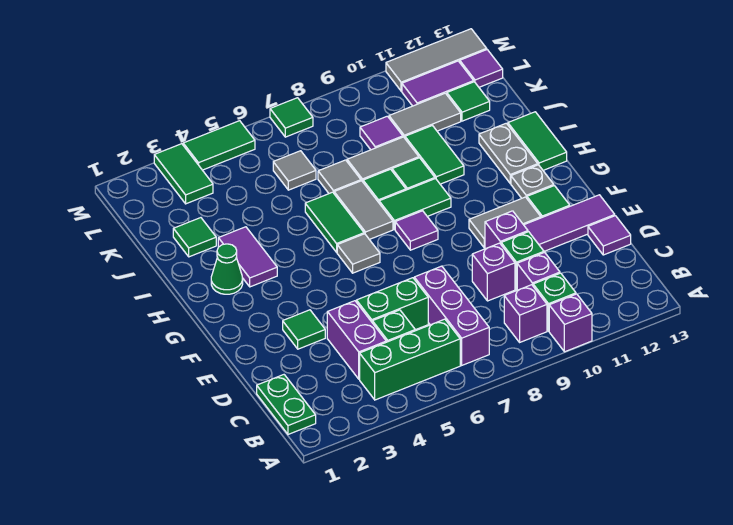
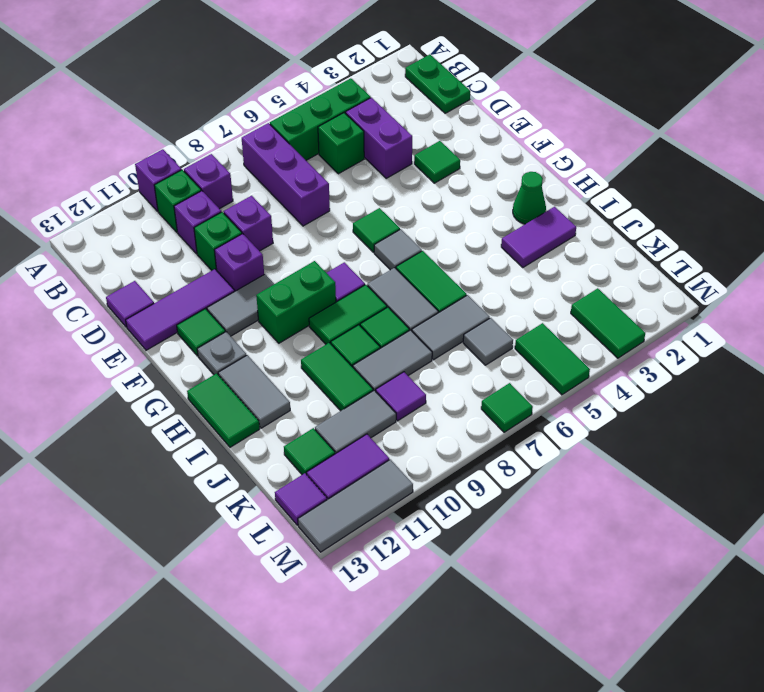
green brick D5:D6 level 1 -> green brick G9:G10 level 1
purple tile H3:I3 level 1 -> purple tile I2:I3 level 1
grey plate H12:I12 level 1 -> grey tile H12:I12 level 1
green tile J2 level 1 -> green tile F6 level 1
grey tile J7 level 1 -> grey tile J6:J7 level 1
green tile M4:M5 level 1 -> green tile L5:M5 level 1

